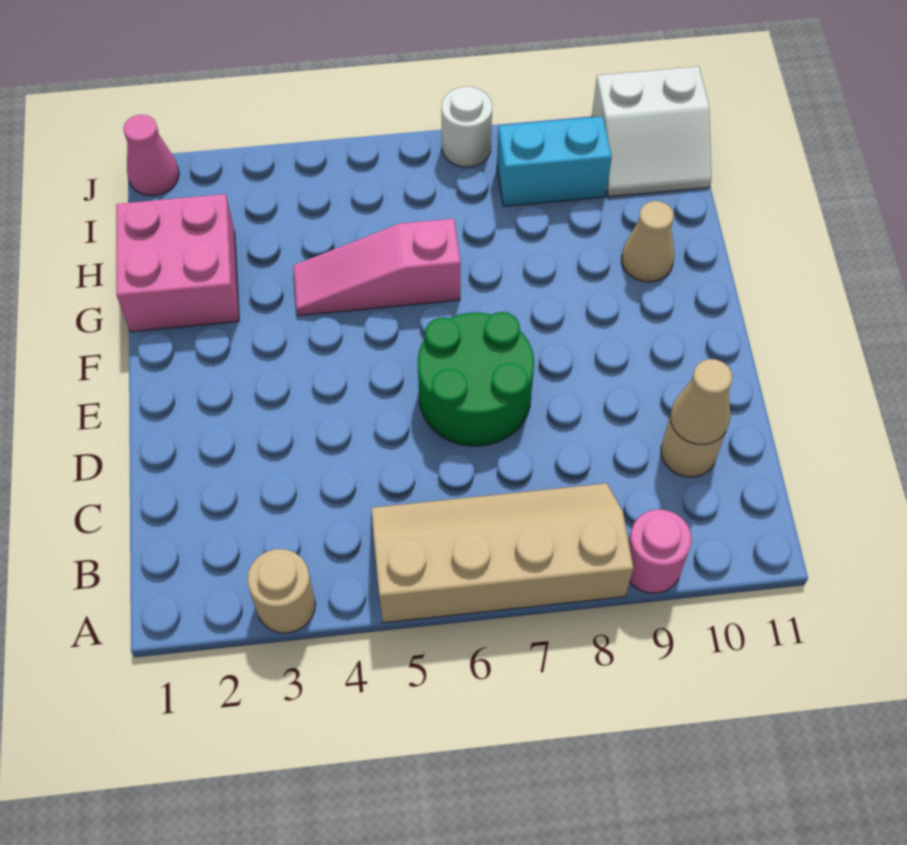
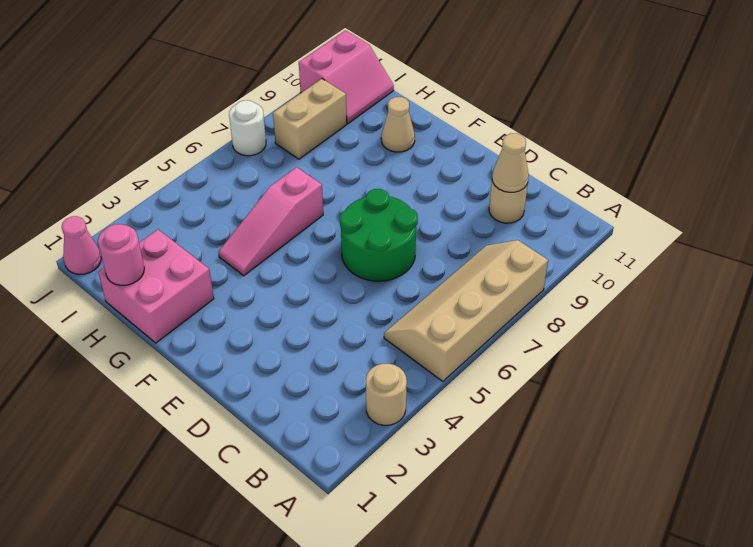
pink round brick A9 level 1 -> pink round brick H1 level 2
cyan brick I8:I9 level 1 -> tan brick I8:I9 level 1
white slope I10:J11 level 1 top J -> pink slope I10:J11 level 1 top J

